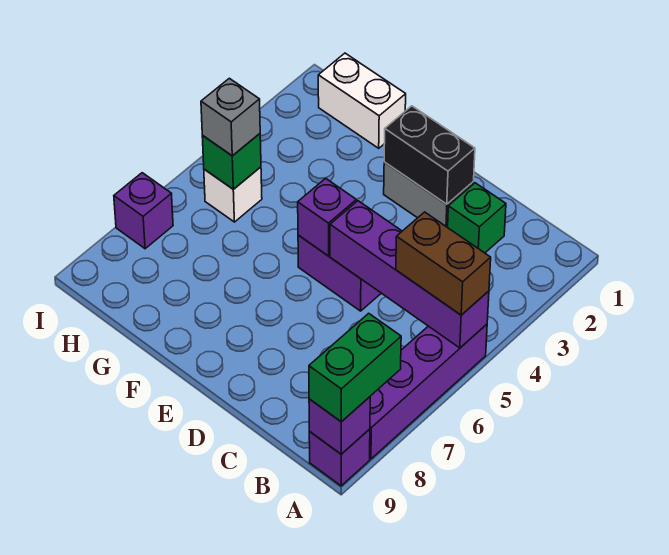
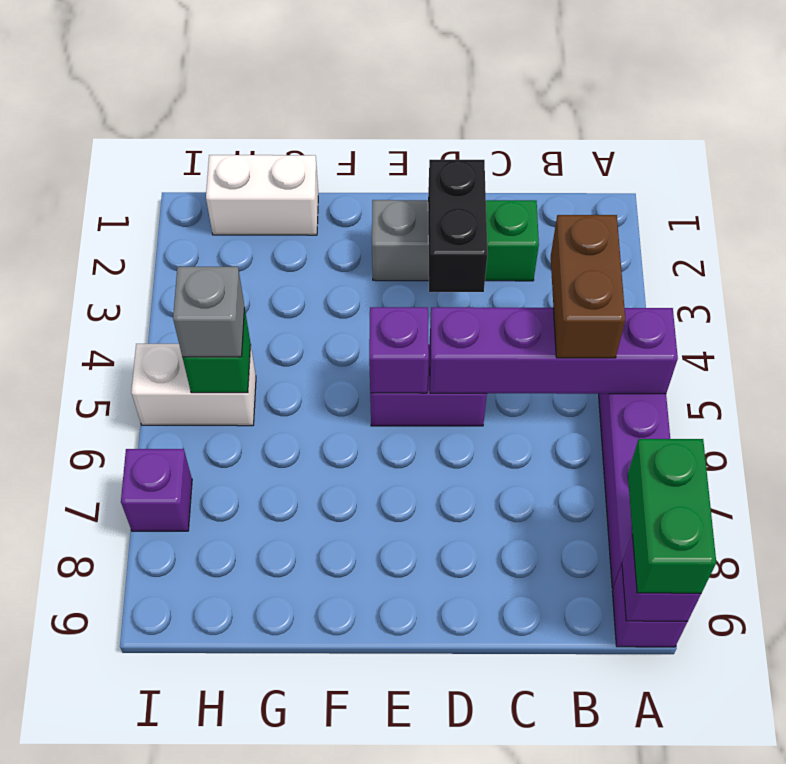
brown brick A5:B5 level 3 -> brown brick B4:B5 level 3
black brick D2:E2 level 2 -> black brick D2:D3 level 2
white brick H5 level 1 -> white brick H5:I5 level 1

